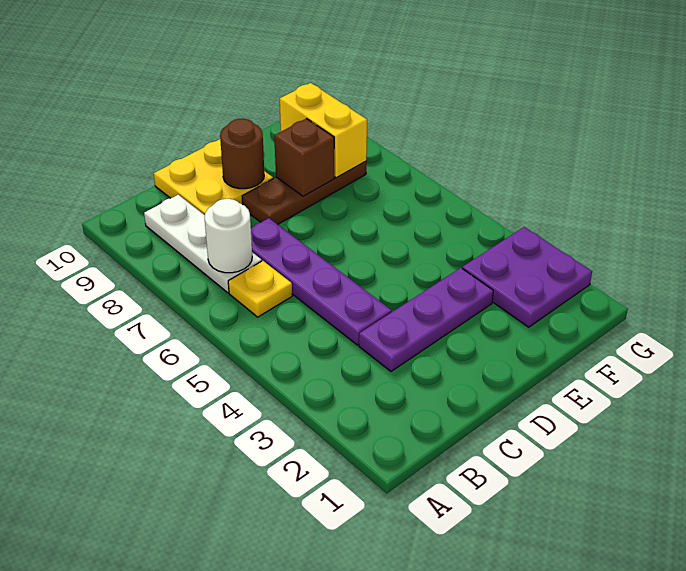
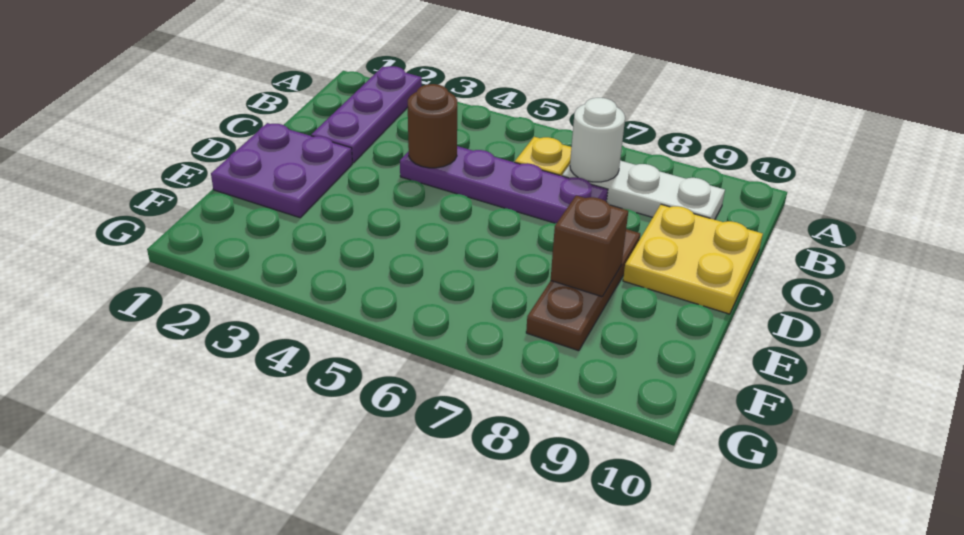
purple plate C3:E3 level 1 -> purple plate A2:C2 level 1
brown round brick D9 level 2 -> brown round brick C4 level 2
purple plate F2:G3 level 1 -> purple plate D1:E2 level 1
yellow brick F8:F9 level 2 -> none

